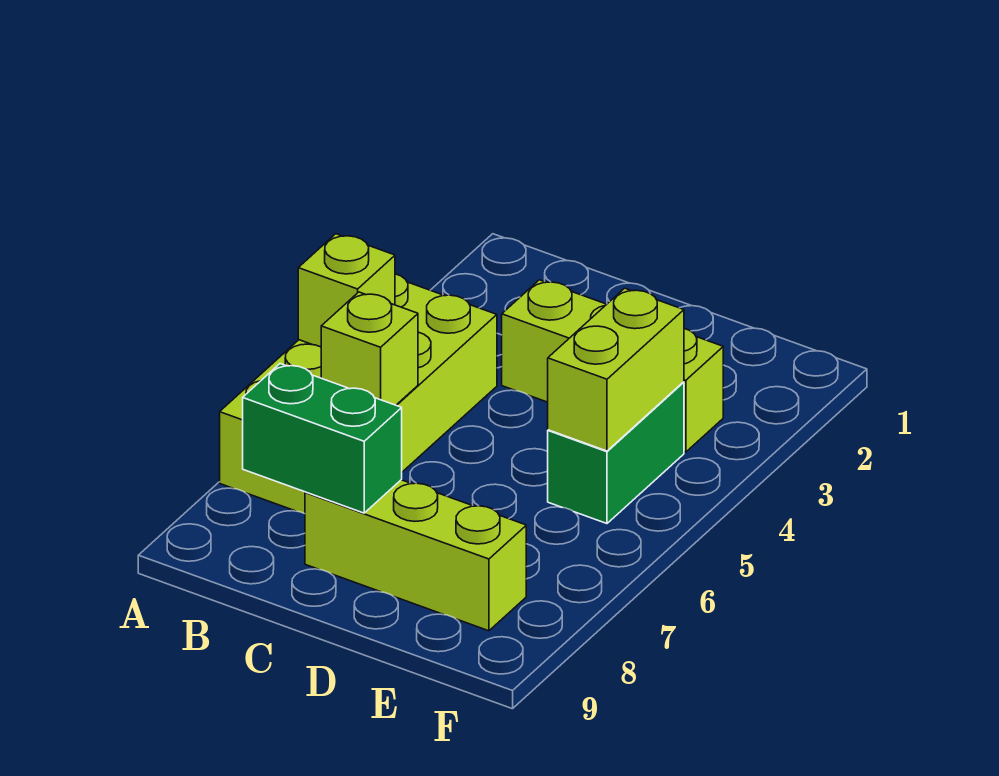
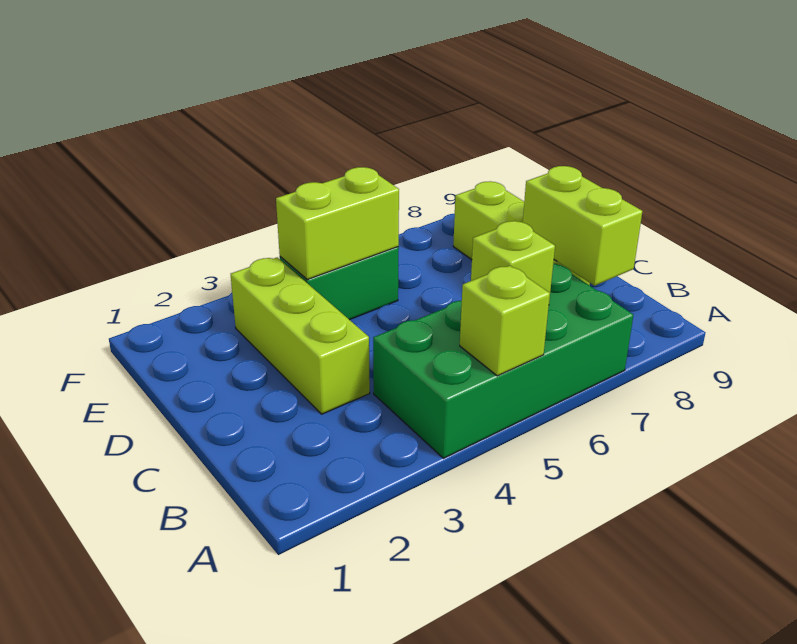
lime brick A4:B7 level 1 -> green brick A4:B7 level 1
green brick B8:C8 level 2 -> lime brick B8:C8 level 2

